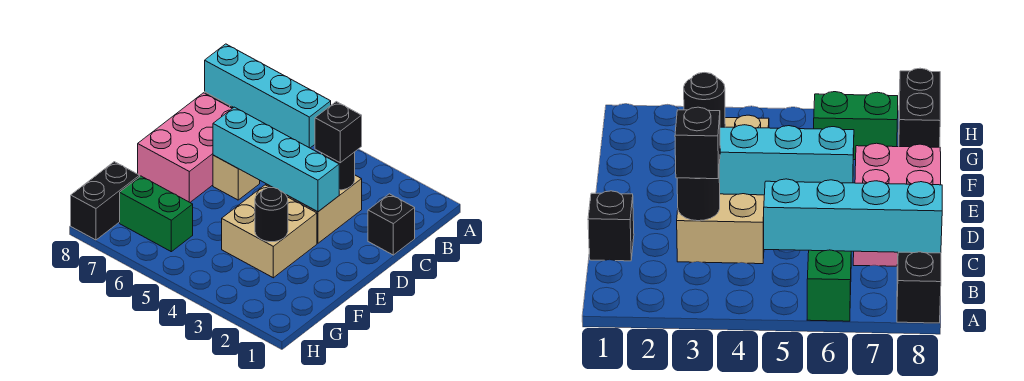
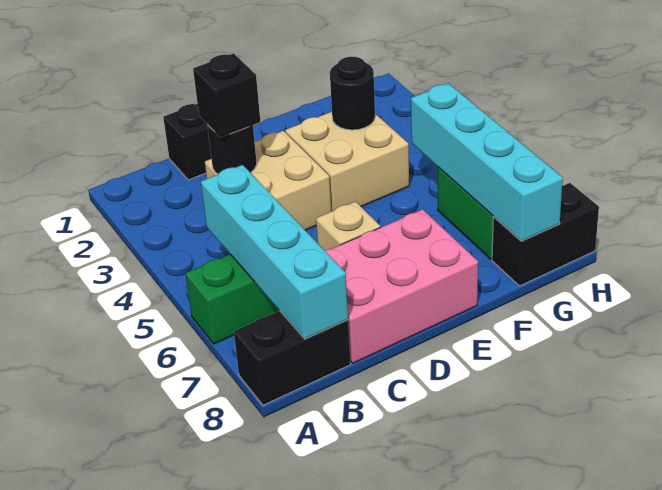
cyan brick D3:D6 level 2 -> cyan brick G5:G8 level 2

